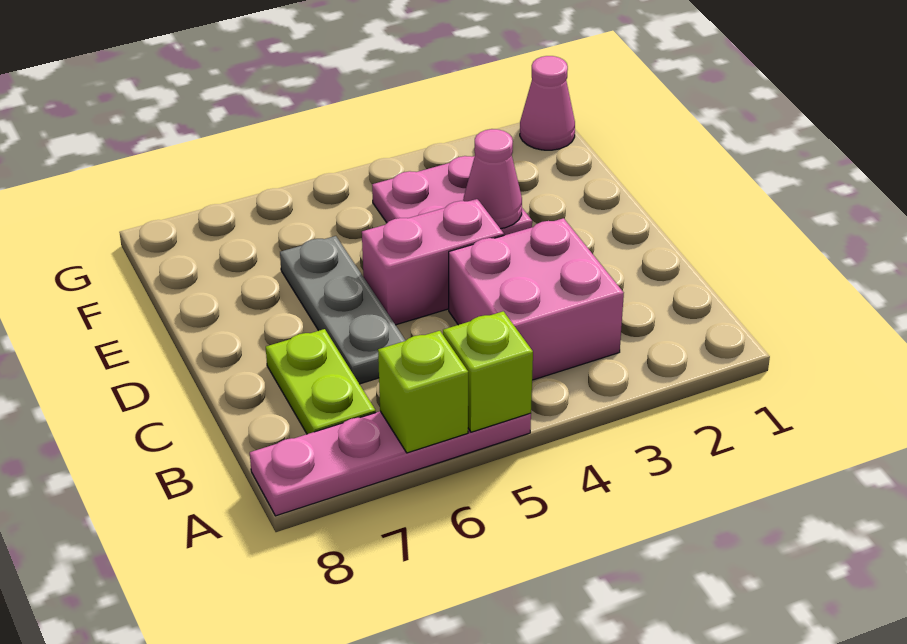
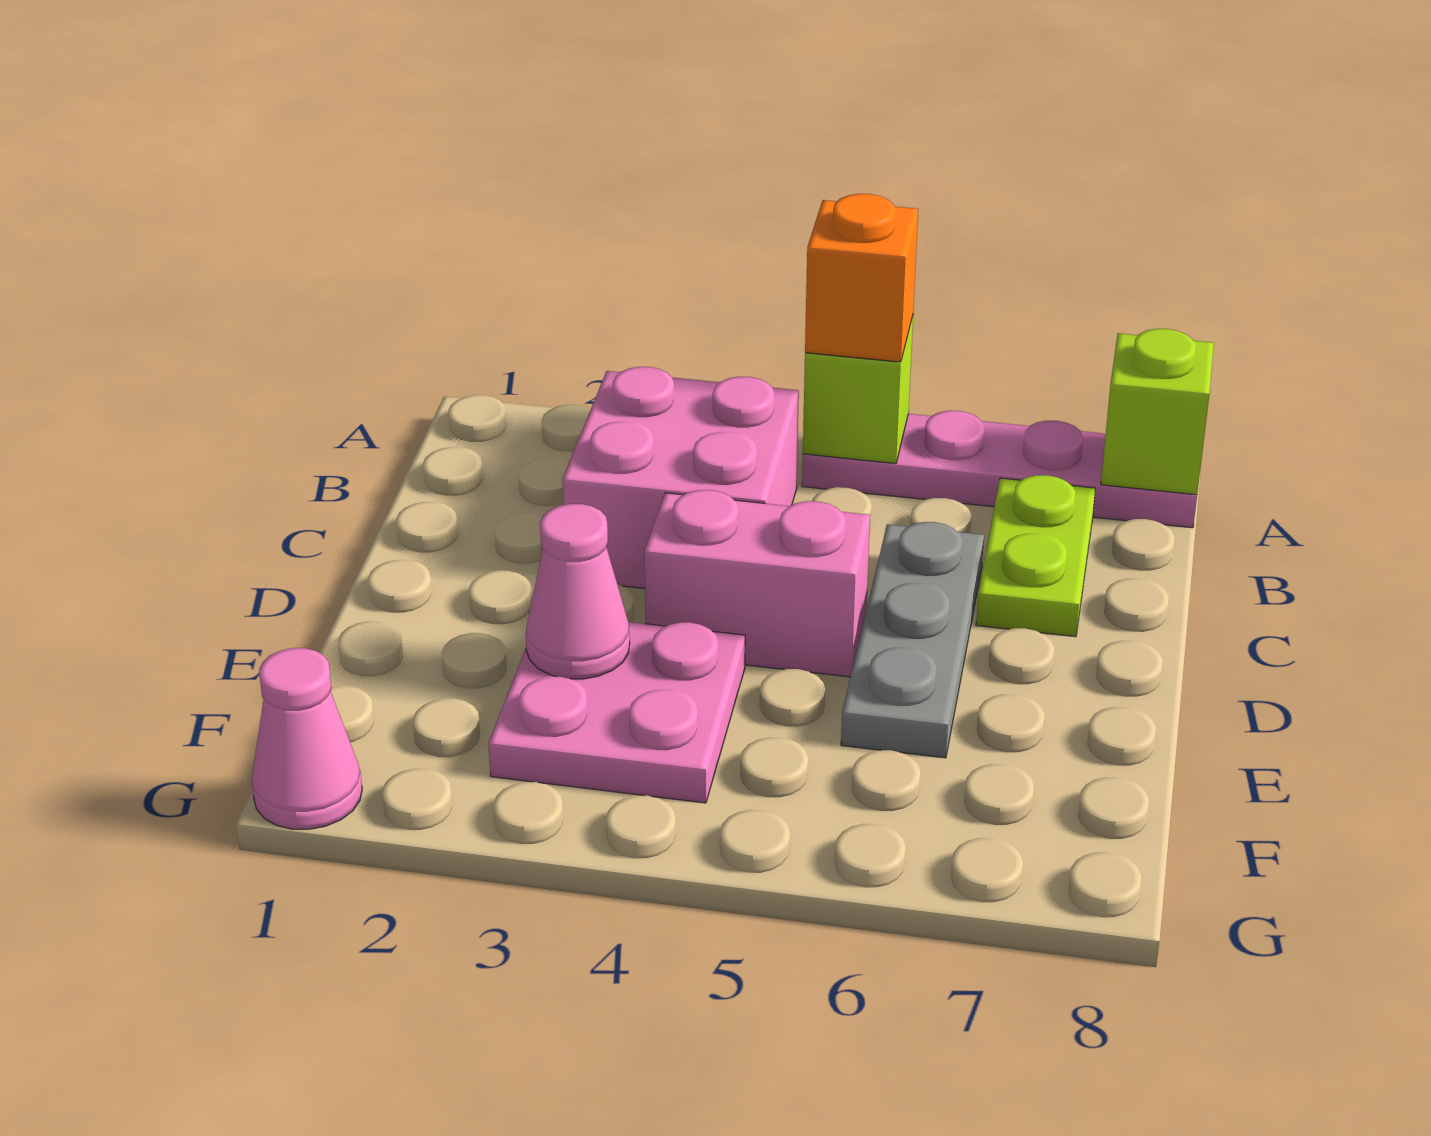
none -> orange brick A5 level 3
lime brick A6 level 2 -> lime brick A8 level 2

